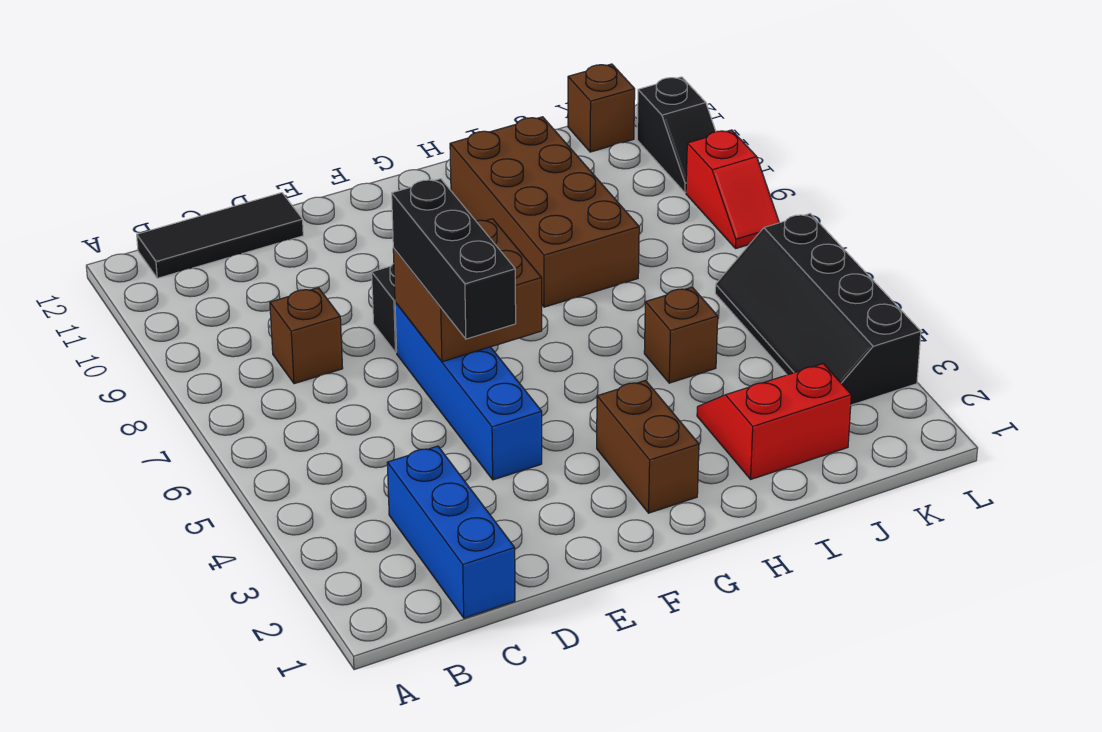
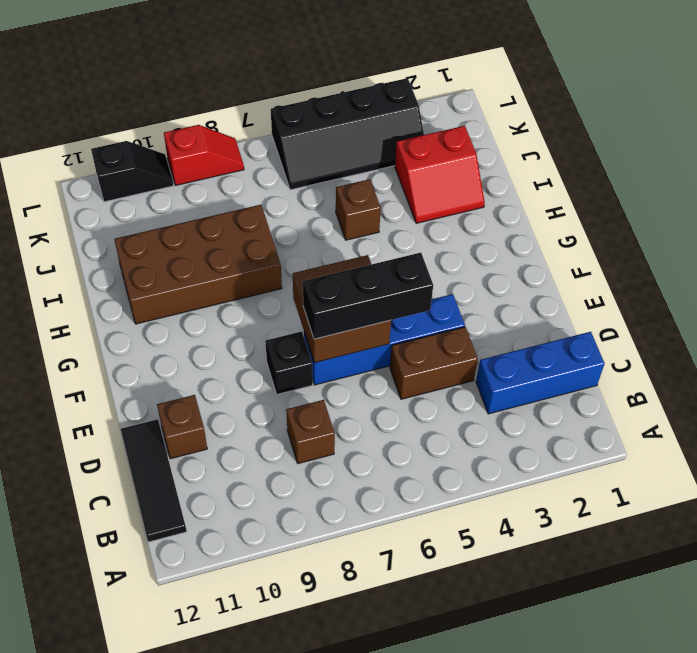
brown brick G2:G3 level 1 -> brown brick D4:D5 level 1
red slope I2:J3 level 1 top 2 -> red slope I2:J3 level 1 top J
brown brick K12 level 1 -> brown brick D11 level 1

